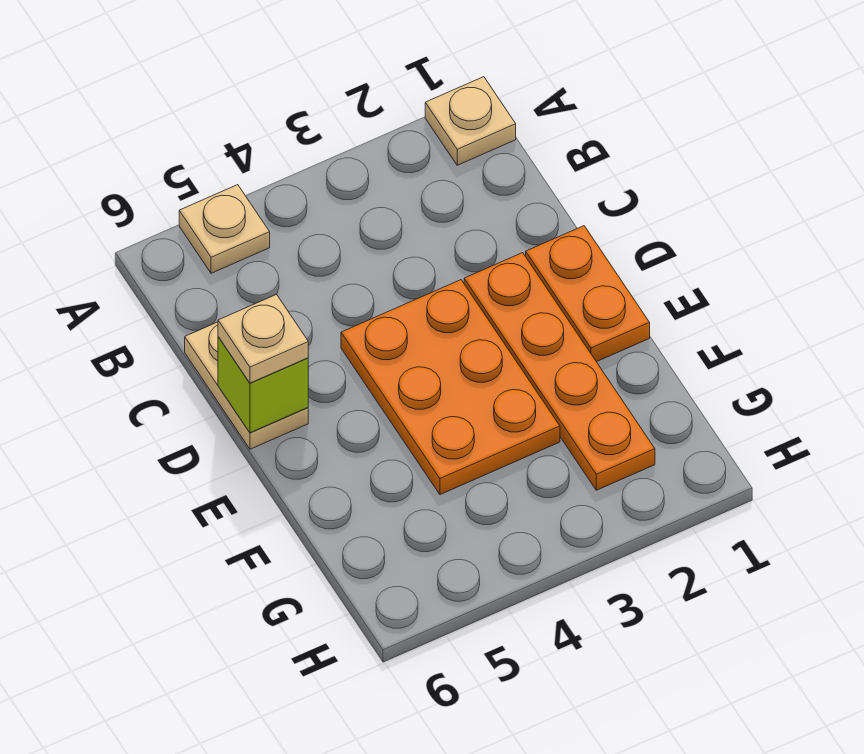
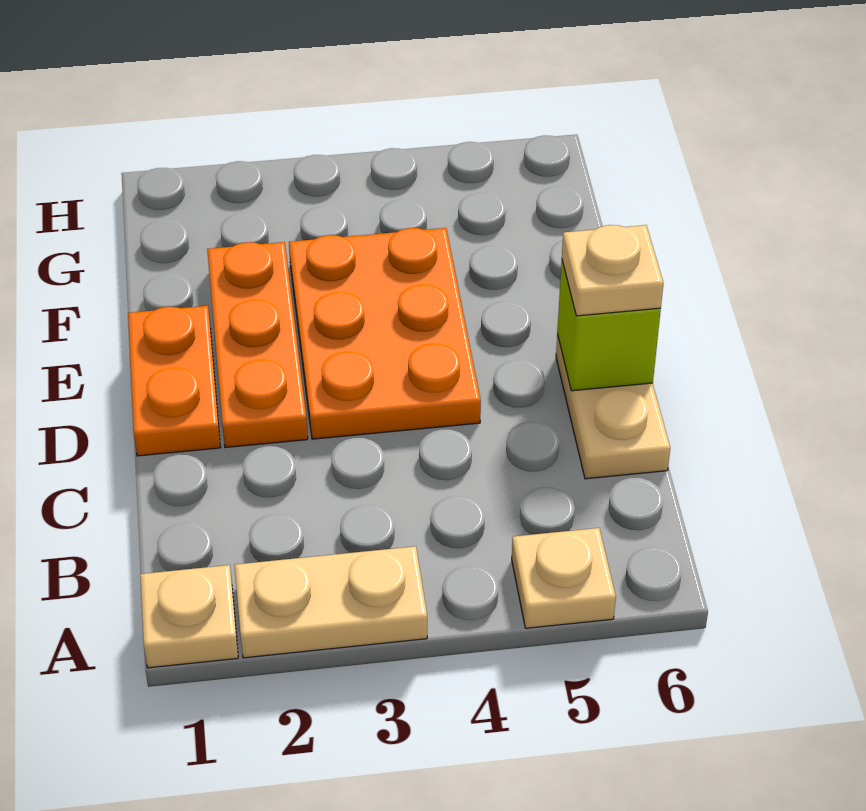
none -> tan plate A2:A3 level 1
orange plate D2:G2 level 1 -> orange plate D2:F2 level 1

